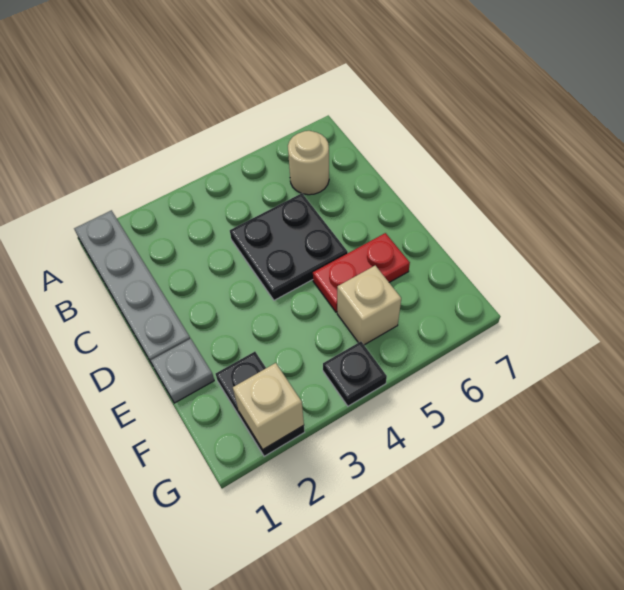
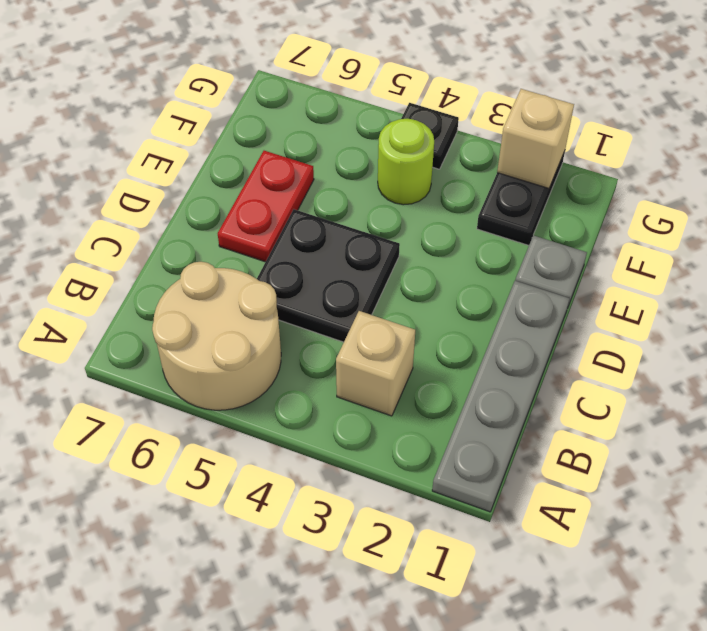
tan round brick B6 level 1 -> tan round brick A5:B6 level 1
red plate E5:E6 level 1 -> red plate D6:E6 level 1
none -> lime round brick F4 level 1
tan brick F5 level 1 -> tan brick B3 level 1

